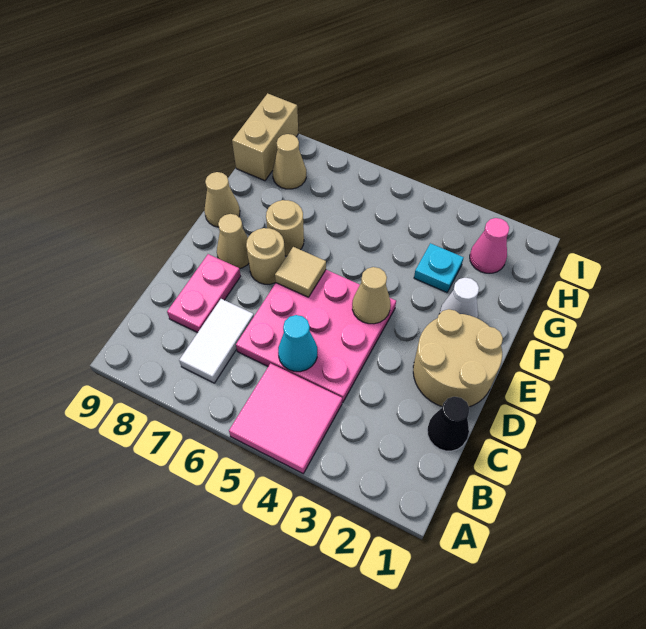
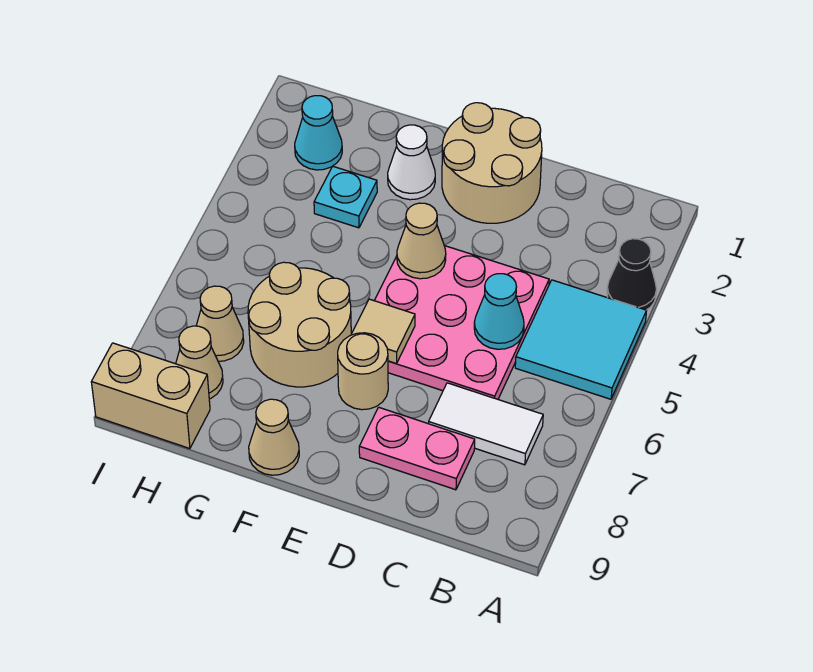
pink tile A4:B5 level 1 -> cyan tile A4:B5 level 1
black cone C1 level 1 -> black cone A3 level 1
tan cone E8 level 1 -> tan cone H7 level 1
tan round brick F7 level 1 -> tan round brick F6:G7 level 1
pink cone H2 level 1 -> cyan cone H2 level 1

